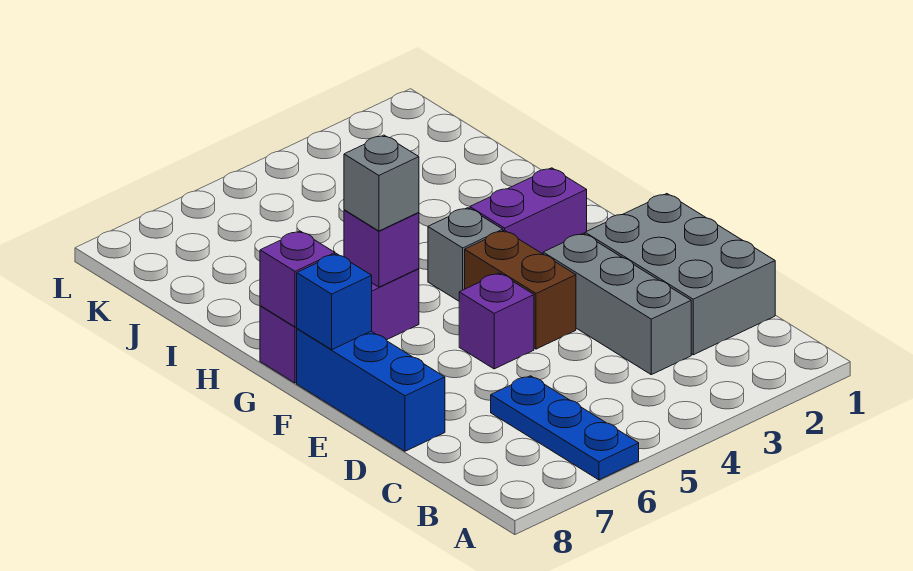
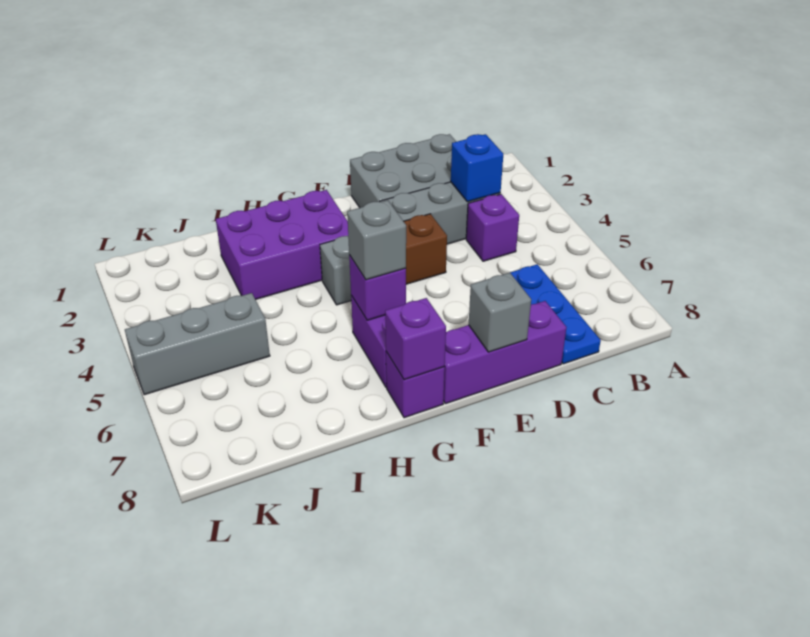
blue plate A6:C6 level 1 -> blue plate C6:C8 level 1
blue brick D8:F8 level 1 -> purple brick D8:F8 level 1
purple brick E5 level 1 -> purple brick C4 level 1
none -> grey brick E8 level 2
blue brick F8 level 2 -> blue brick C3 level 2
purple brick G2:G3 level 1 -> purple brick G2:I3 level 1
none -> grey brick J5:L5 level 1

